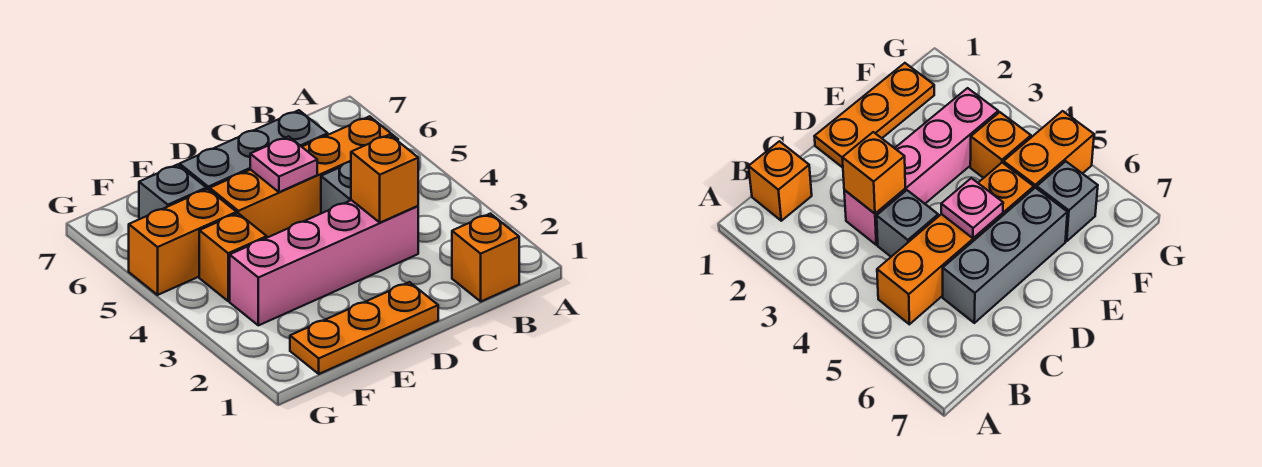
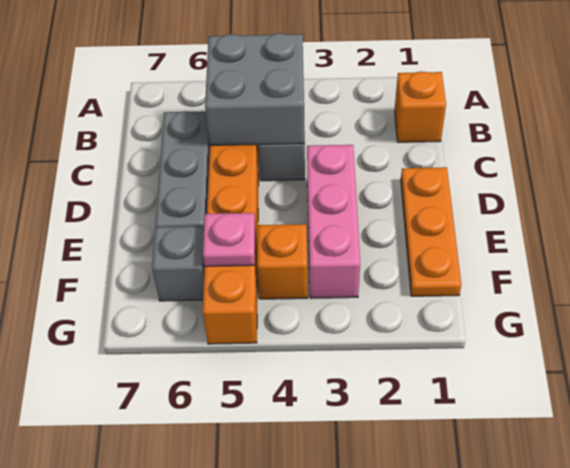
none -> grey brick B4:C5 level 2
pink brick C3:F3 level 1 -> pink brick D3:F3 level 1
orange brick C3 level 2 -> none
pink plate D5 level 2 -> pink plate F5 level 2

